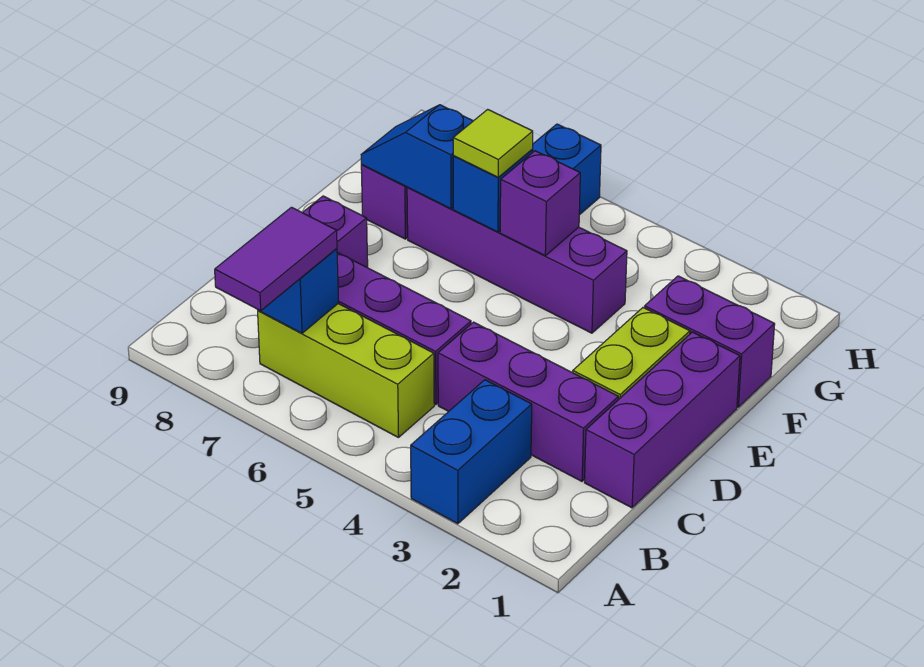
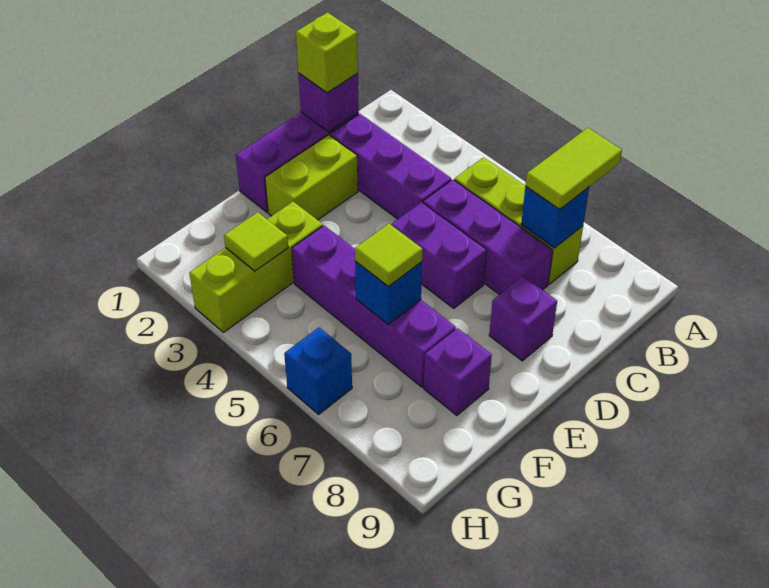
blue brick A3:B3 level 1 -> none
purple tile A7:B7 level 3 -> lime tile A7:B7 level 3
none -> lime brick C1 level 3
purple brick F1:F2 level 1 -> purple brick D5:D6 level 1
none -> lime brick F3:H3 level 1
purple brick F5 level 2 -> purple brick C1 level 2
blue slope F7:F8 level 2 top 7 -> none
none -> lime tile G3 level 2

